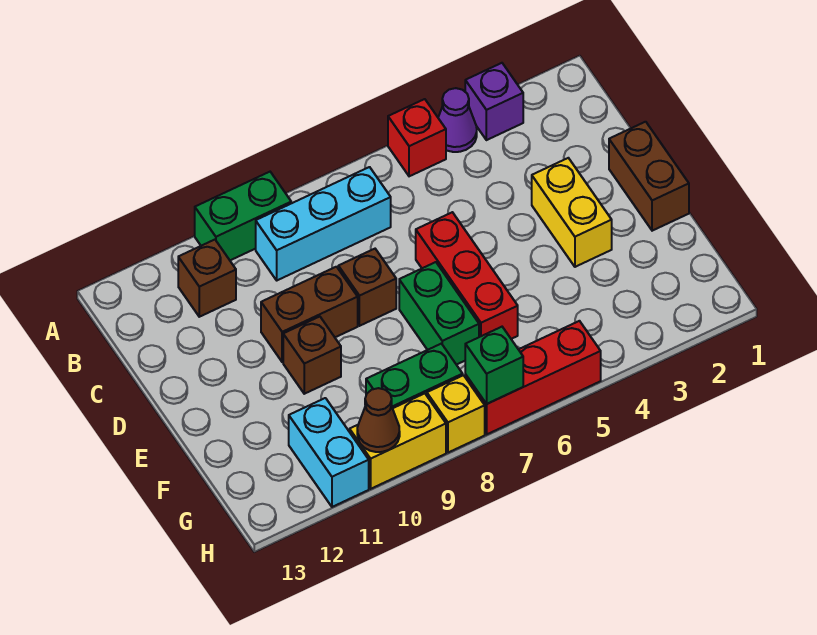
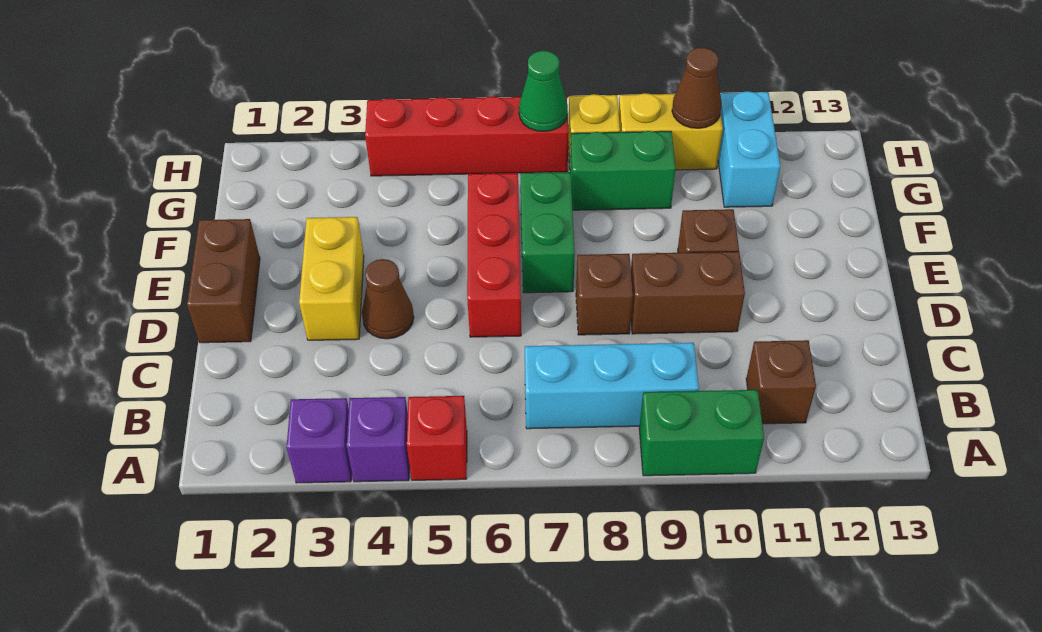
purple cone A4 level 1 -> purple brick A4 level 1
none -> brown cone D4 level 1
red brick H5:H7 level 1 -> red brick H4:H7 level 1
green brick H7 level 2 -> green cone H7 level 2

